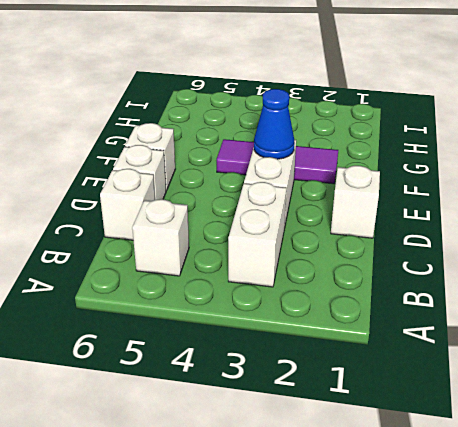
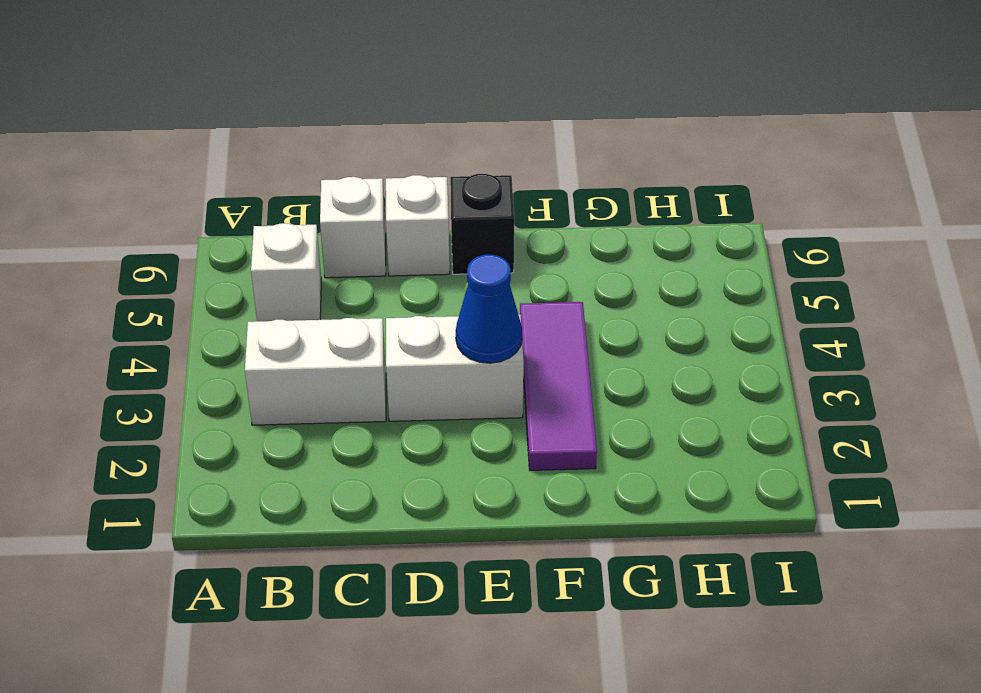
white brick D1 level 1 -> none
white brick E6 level 1 -> black brick E6 level 1

